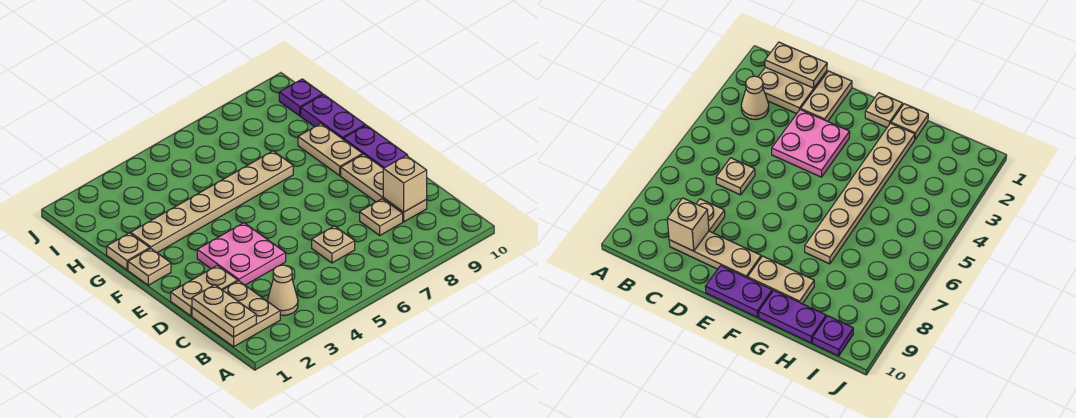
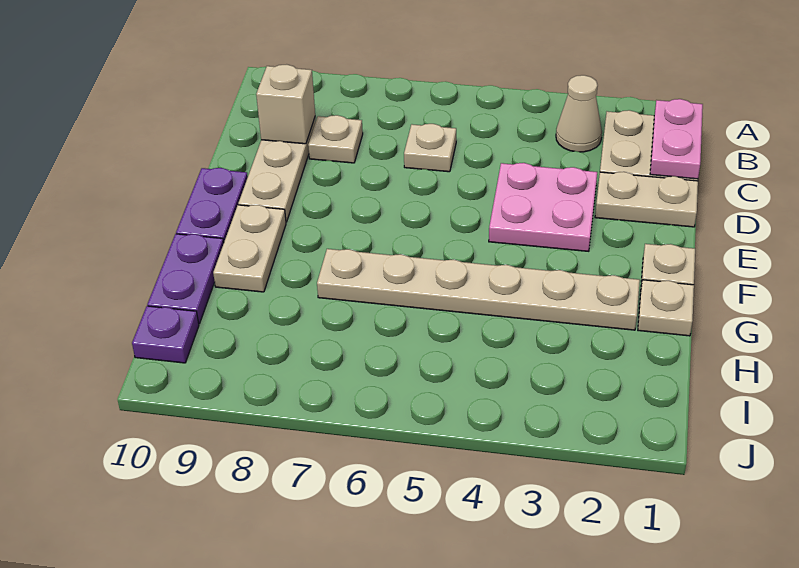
tan plate B1:C1 level 2 -> pink plate B1:C1 level 2

